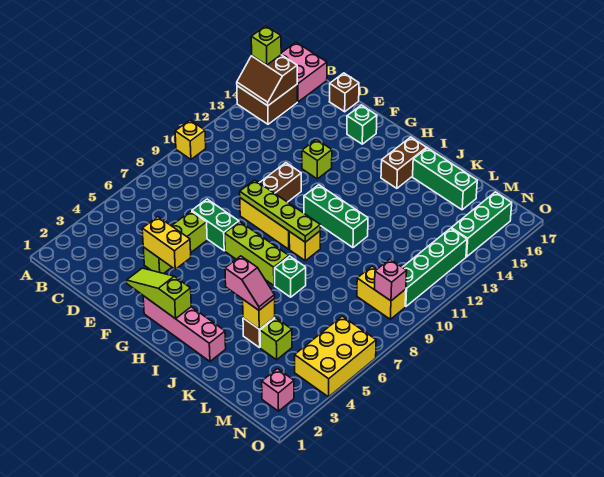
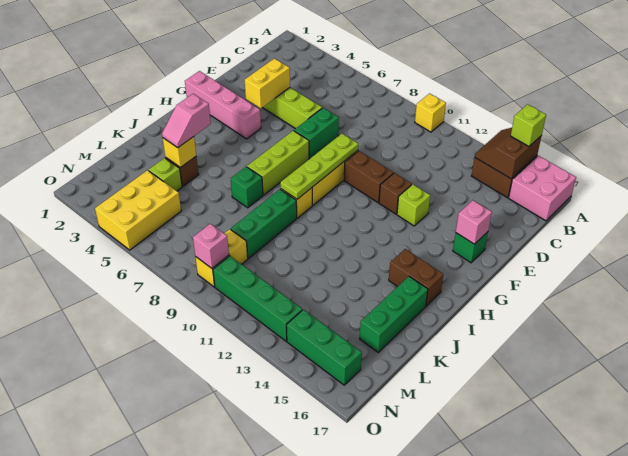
brown brick D17 level 1 -> brown brick F12 level 1
lime slope F2:H2 level 2 top H -> none
pink brick G2:J2 level 1 -> pink brick G1:G4 level 1
green brick H11:J11 level 1 -> green brick J9:L9 level 1
pink brick N2 level 1 -> pink brick F16 level 2
yellow brick N4:O6 level 1 -> yellow brick M4:O5 level 1

